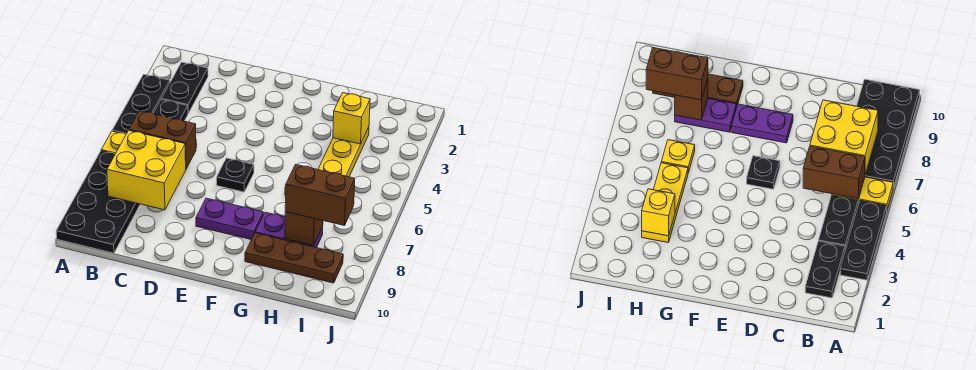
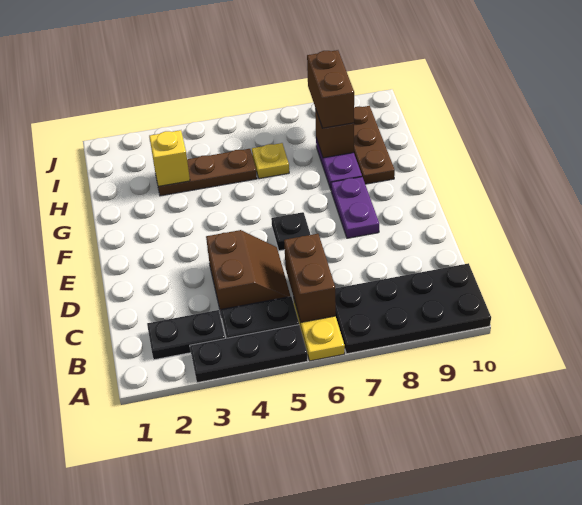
yellow brick B7:C8 level 2 -> none
none -> brown slope C4:D5 level 1 top 4
yellow plate H3:H5 level 1 -> brown plate H3:H5 level 1

